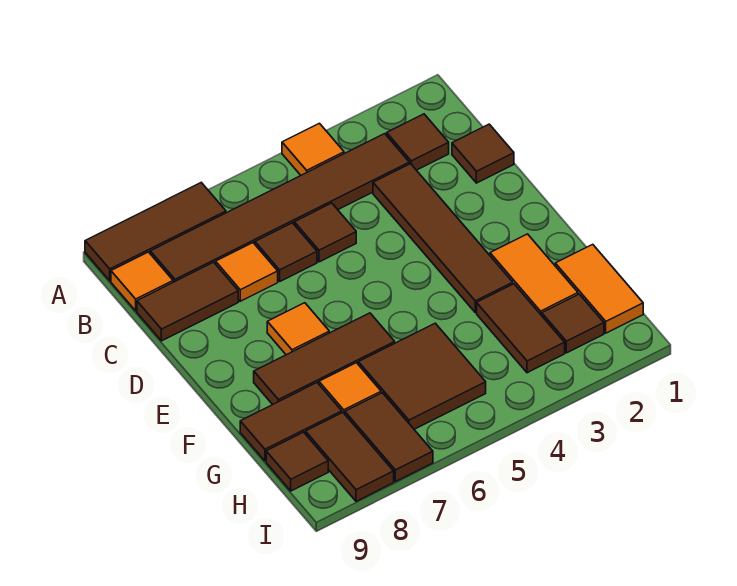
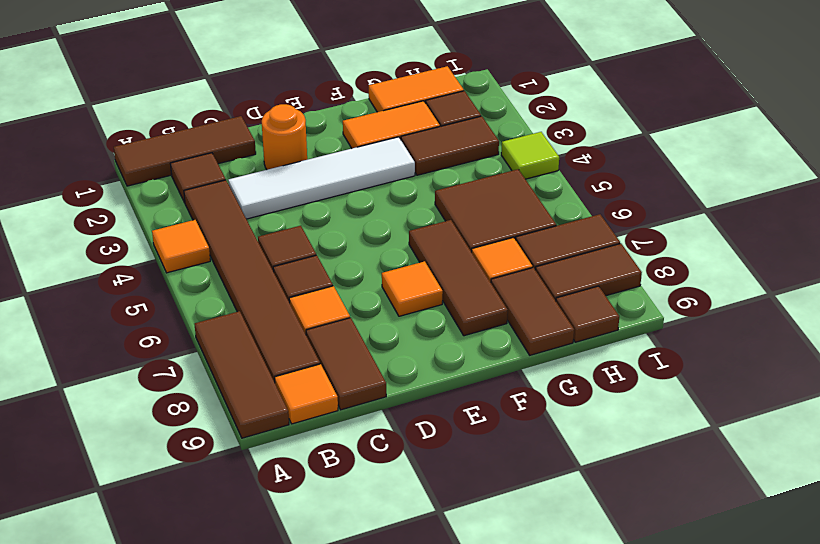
brown tile C1 level 1 -> brown tile A1:C1 level 1
brown tile C3:F3 level 1 -> white tile C3:F3 level 1
none -> orange round brick D2 level 1
none -> lime tile I4 level 1

